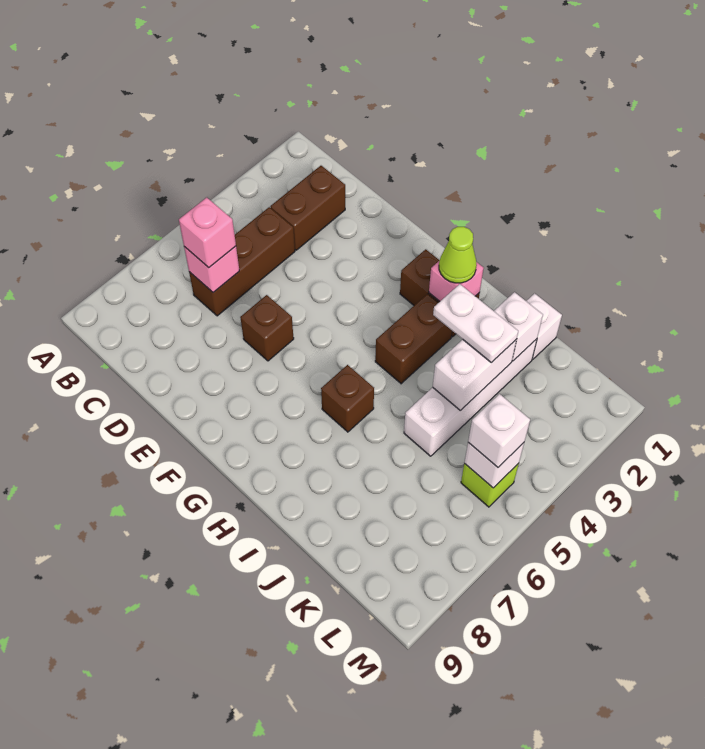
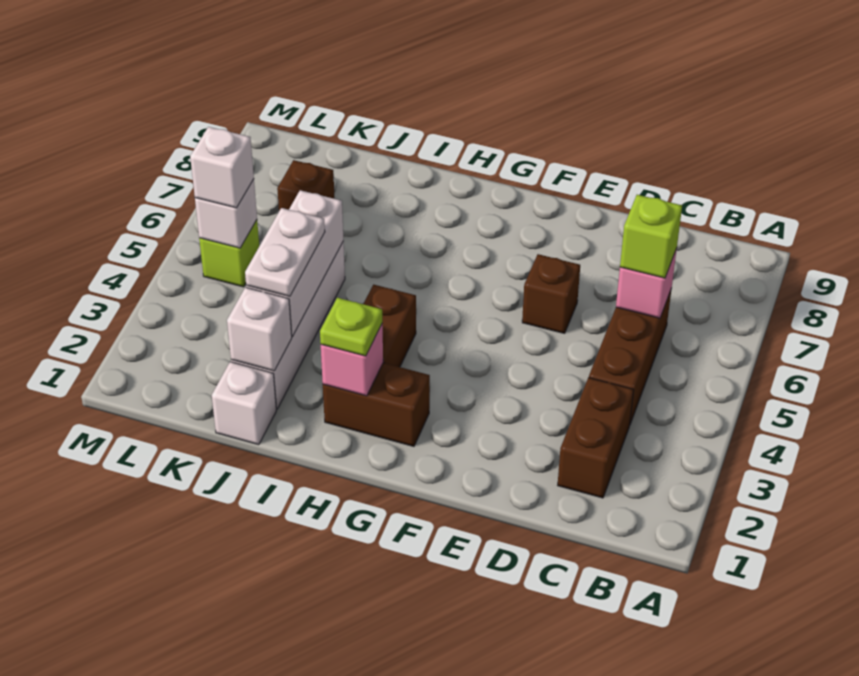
pink brick C6 level 3 -> lime brick C6 level 3
lime cone H2 level 3 -> lime plate H2 level 3
brown brick H6 level 1 -> brown brick K7 level 1
white plate I3:J3 level 3 -> white plate J3:J4 level 3
white brick J3:J4 level 2 -> white brick J3:J5 level 2

